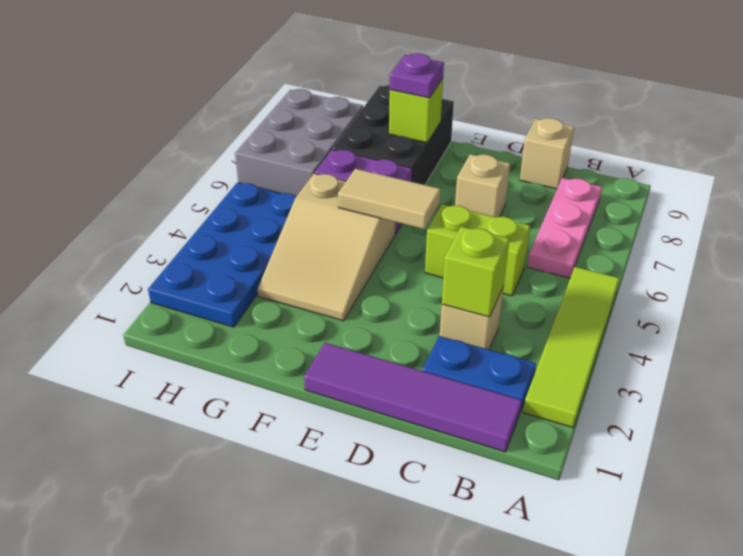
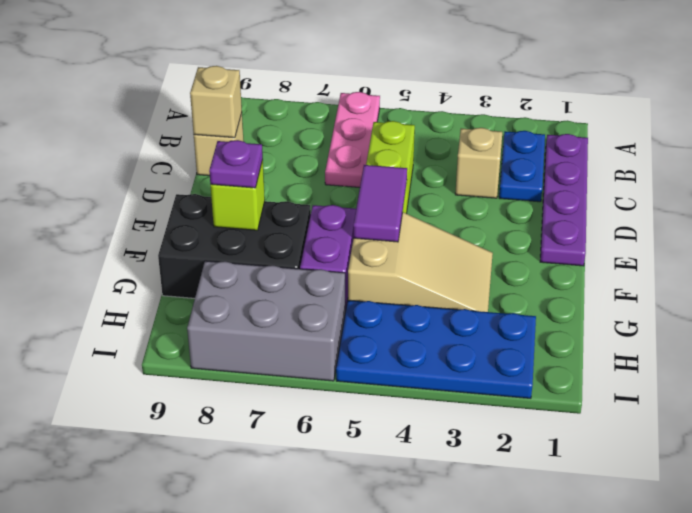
lime tile A2:A5 level 1 -> none
purple tile B1:E1 level 1 -> purple plate B1:E1 level 1
pink plate B6:B8 level 1 -> pink plate A6:C6 level 1
lime brick C3 level 2 -> none
tan brick D7 level 1 -> tan brick C9 level 2
tan tile E5:F5 level 2 -> purple tile E5:F5 level 2

